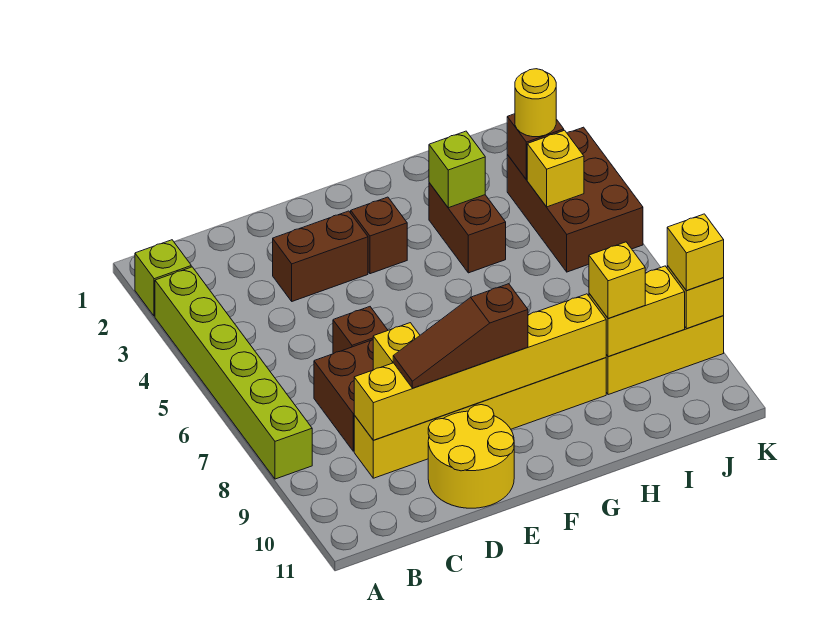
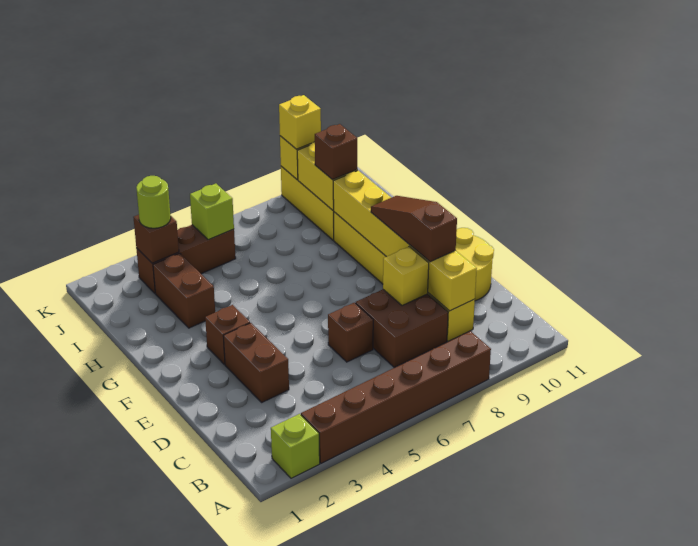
lime brick A3:A8 level 1 -> brown brick A3:A8 level 1
brown slope D9:F9 level 3 top F -> brown slope D9:F9 level 3 top D
brown brick H3:H4 level 1 -> brown brick H3:I3 level 1
lime brick H3 level 2 -> lime brick J5 level 2
yellow brick I9 level 3 -> brown brick I9 level 3
brown brick J3:K5 level 1 -> brown brick J3:J5 level 1
yellow round brick J3 level 3 -> lime round brick J3 level 3
yellow brick J4 level 2 -> none

